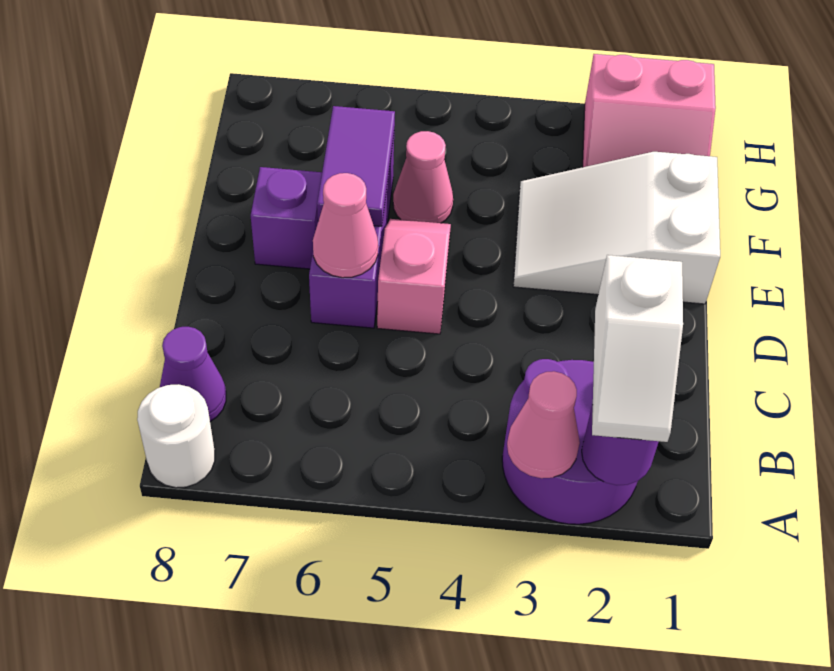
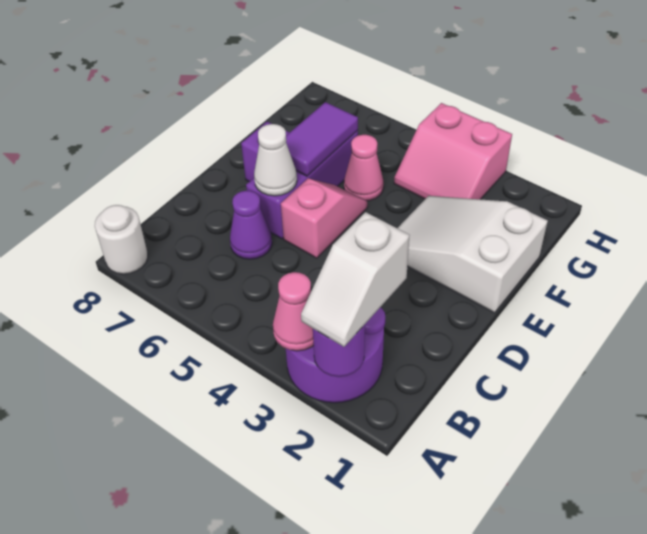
purple cone B8 level 1 -> purple cone C6 level 1
pink cone D6 level 2 -> white cone D6 level 2
pink slope G1:H2 level 1 top H -> pink slope G3:H4 level 1 top H

